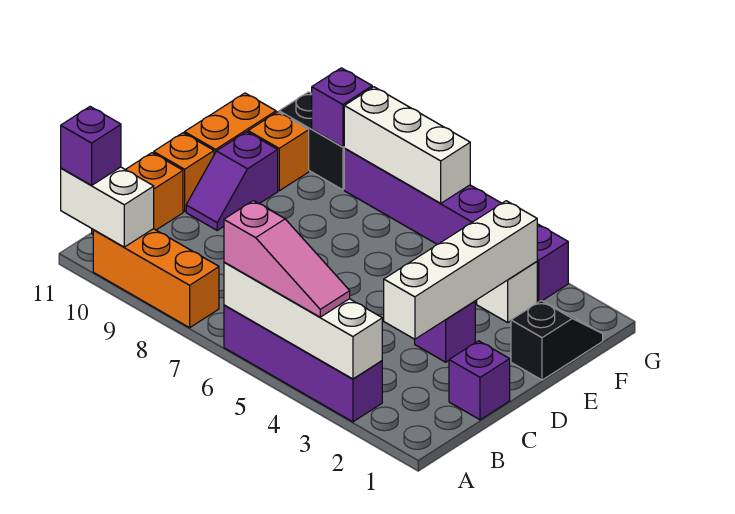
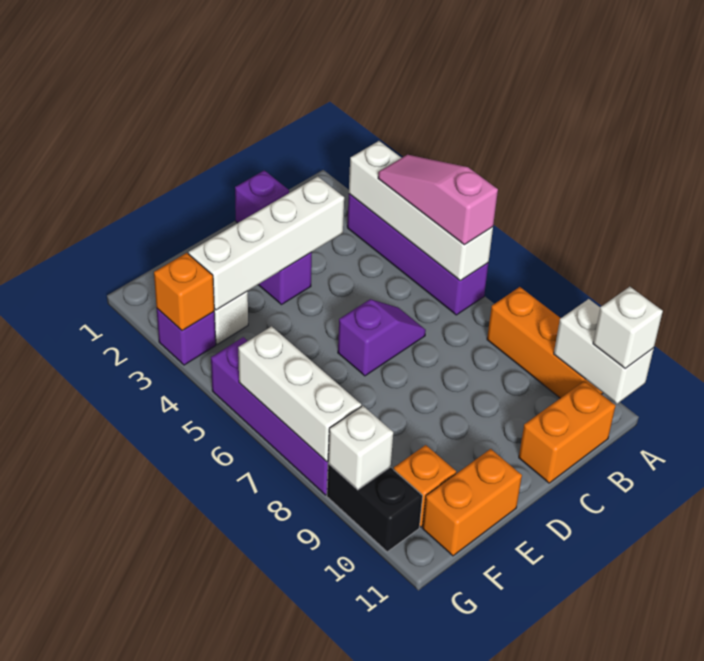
purple brick A11 level 3 -> white brick A11 level 3
purple slope D10:E10 level 1 top E -> purple slope C6:D6 level 1 top D
orange brick D11 level 1 -> orange brick G3 level 2
black slope E1:F1 level 1 top E -> none
purple brick G9 level 2 -> white brick G9 level 2

